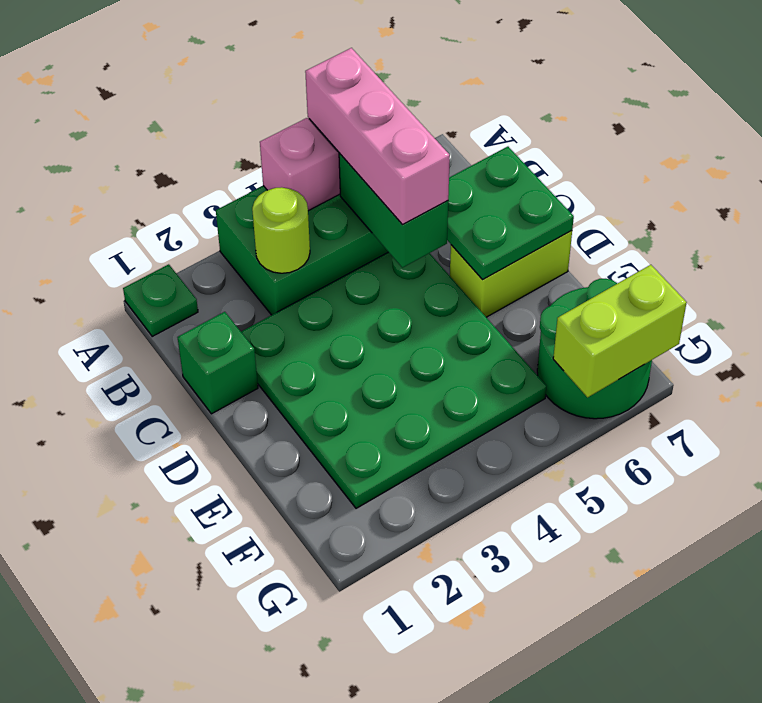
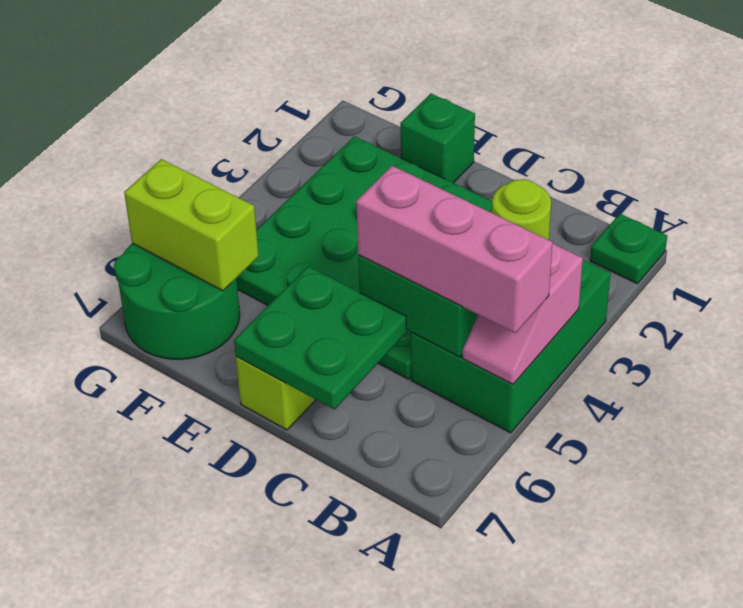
green brick C1 level 1 -> green brick E1 level 1
lime brick G6:G7 level 2 -> lime brick F6:G6 level 2

